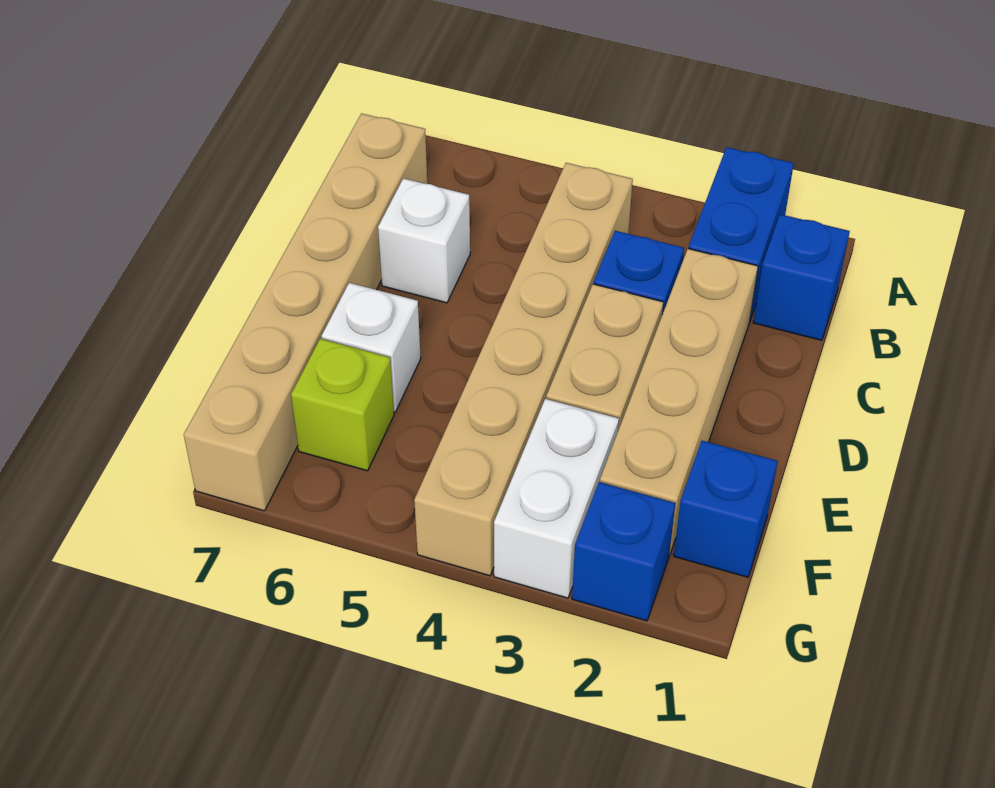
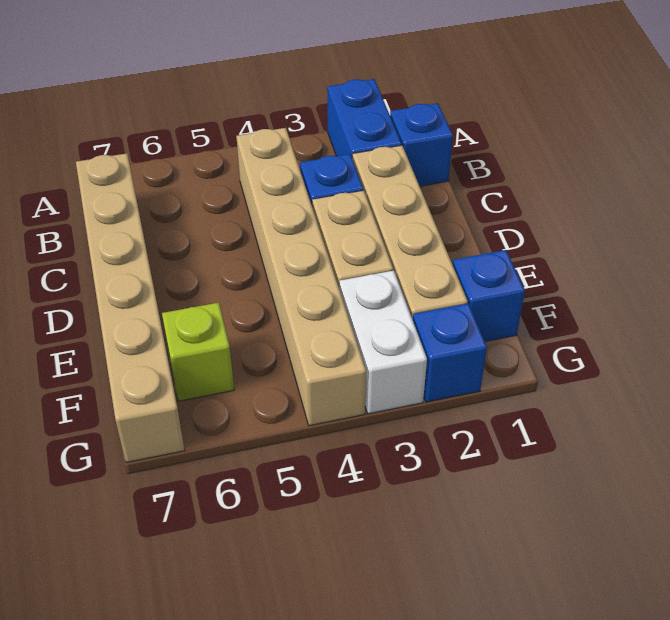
white brick C6 level 1 -> none
white brick E6 level 1 -> none

